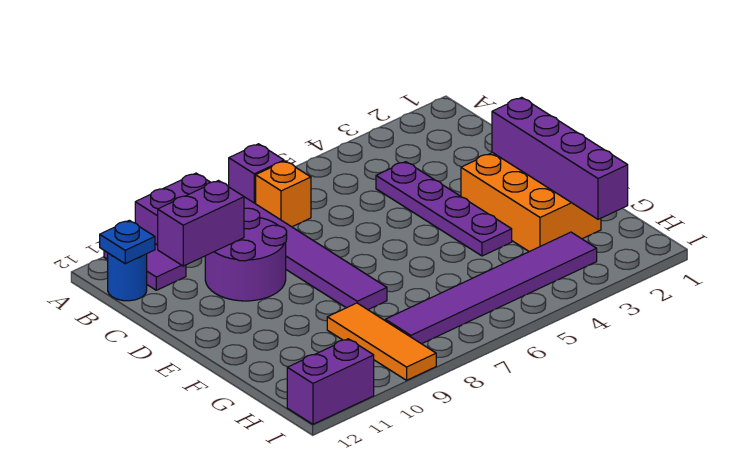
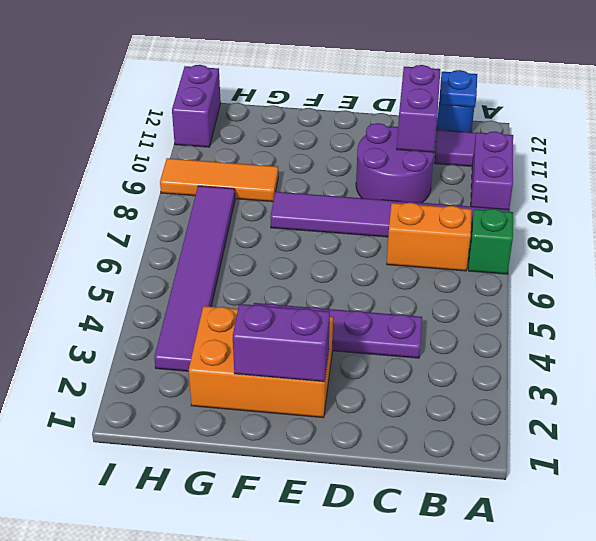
purple brick A7 level 1 -> green brick A7 level 1
orange brick B7 level 1 -> orange brick B7:C7 level 1
purple brick E2:H2 level 2 -> purple brick E2:F2 level 2

